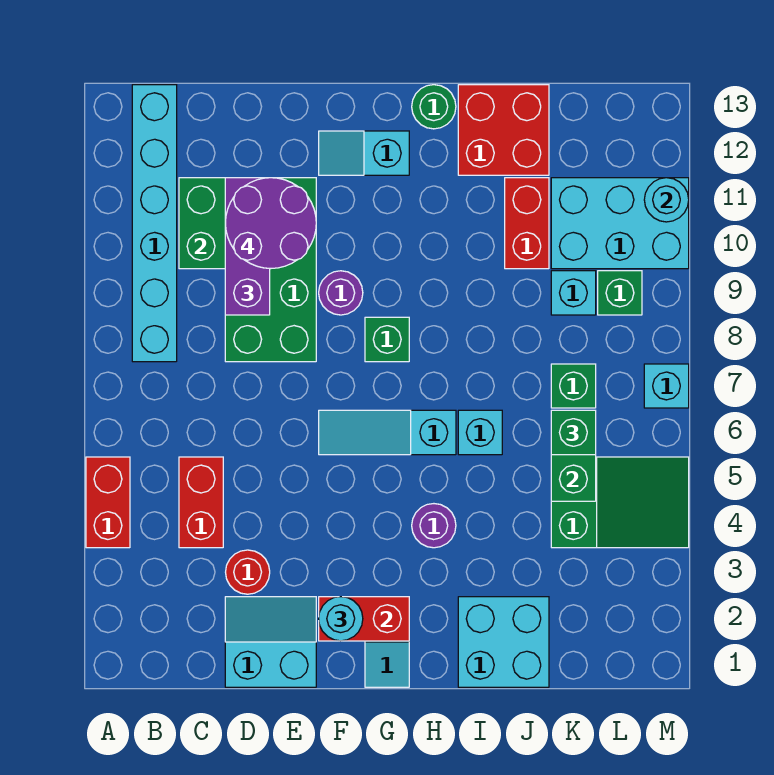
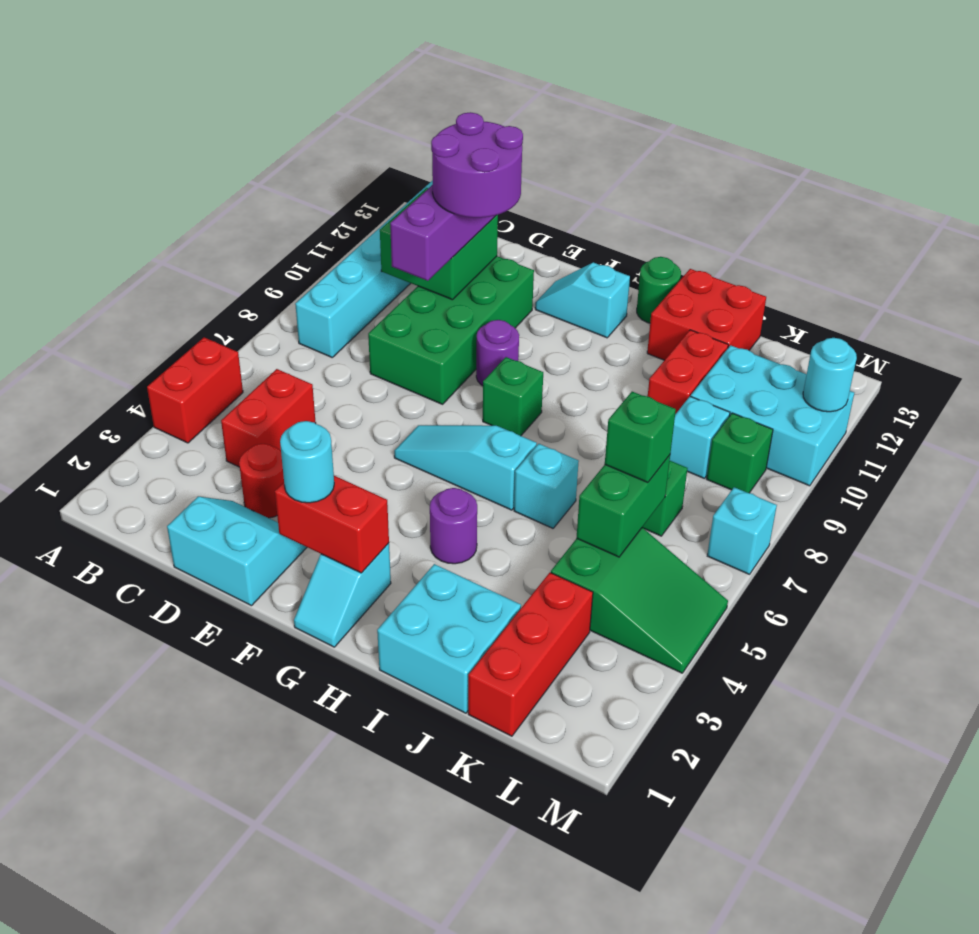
none -> red brick K1:K3 level 1

